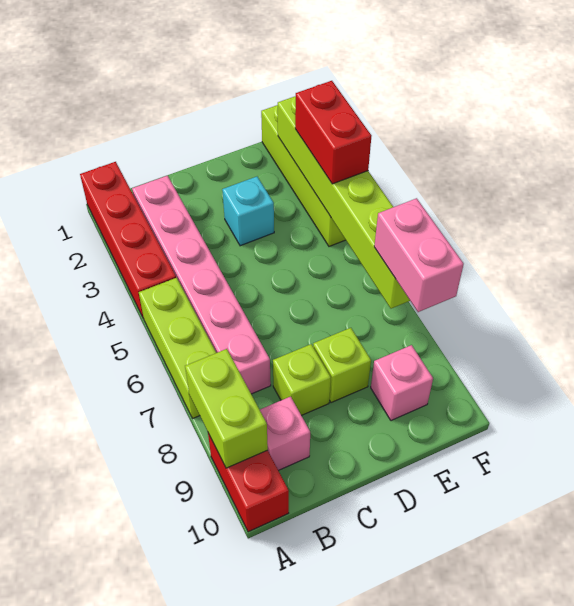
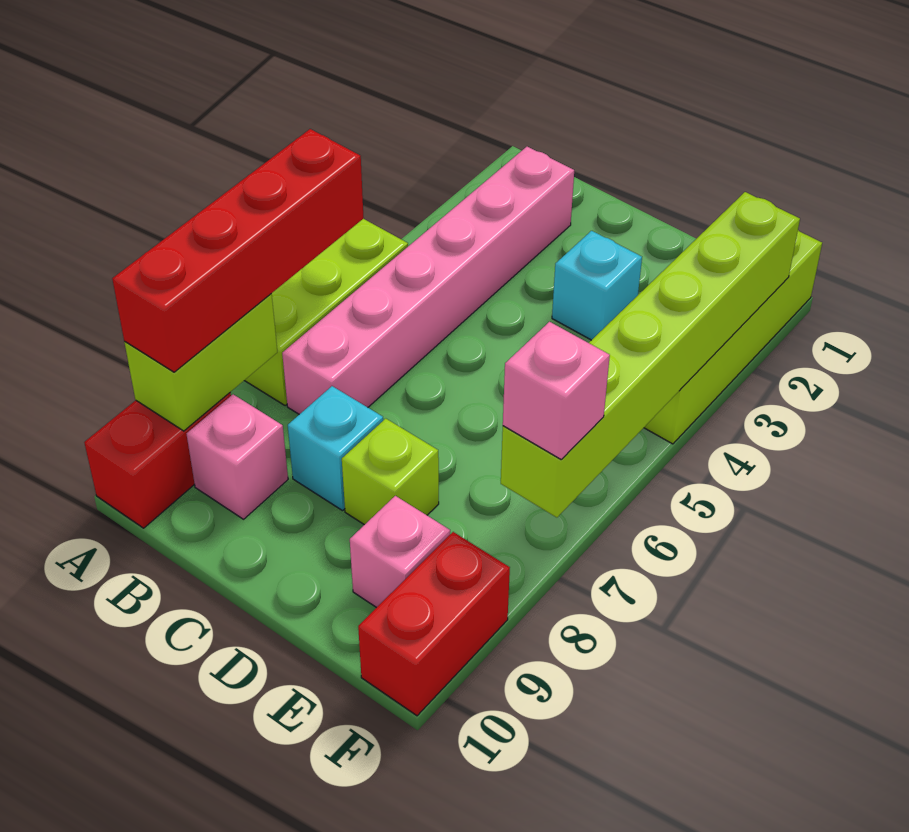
red brick A1:A4 level 1 -> red brick A6:A9 level 3
lime brick C8 level 1 -> cyan brick C8 level 1
red brick F3:F4 level 3 -> red brick F9:F10 level 1
pink brick F7:F8 level 3 -> pink brick F7 level 3

